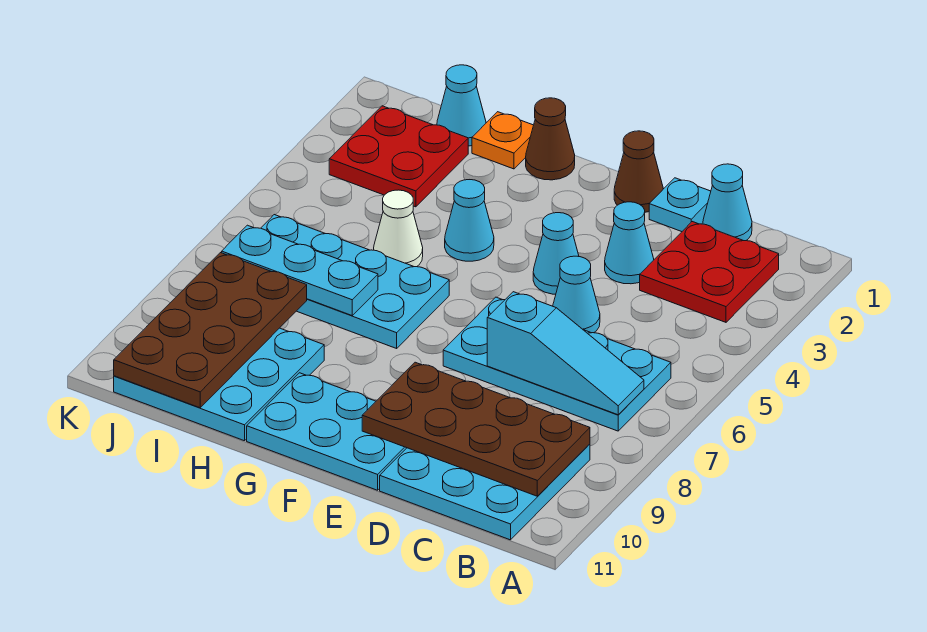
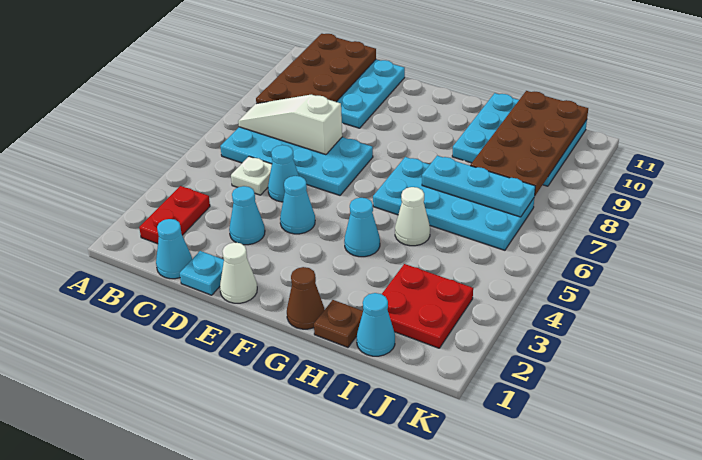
red plate B2:C3 level 1 -> red plate B2:B3 level 1
cyan slope B7:D7 level 2 top D -> white slope B7:D7 level 2 top D
brown plate B9:E10 level 2 -> brown plate B8:C11 level 2
none -> white plate C5 level 1
brown cone E1 level 1 -> white cone E1 level 1
cyan plate E10:G11 level 1 -> none
orange plate H1 level 1 -> brown plate H1 level 1

